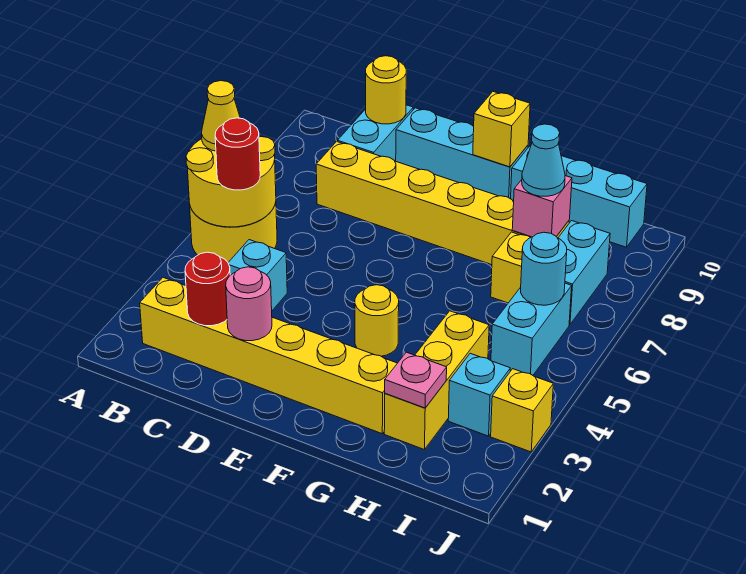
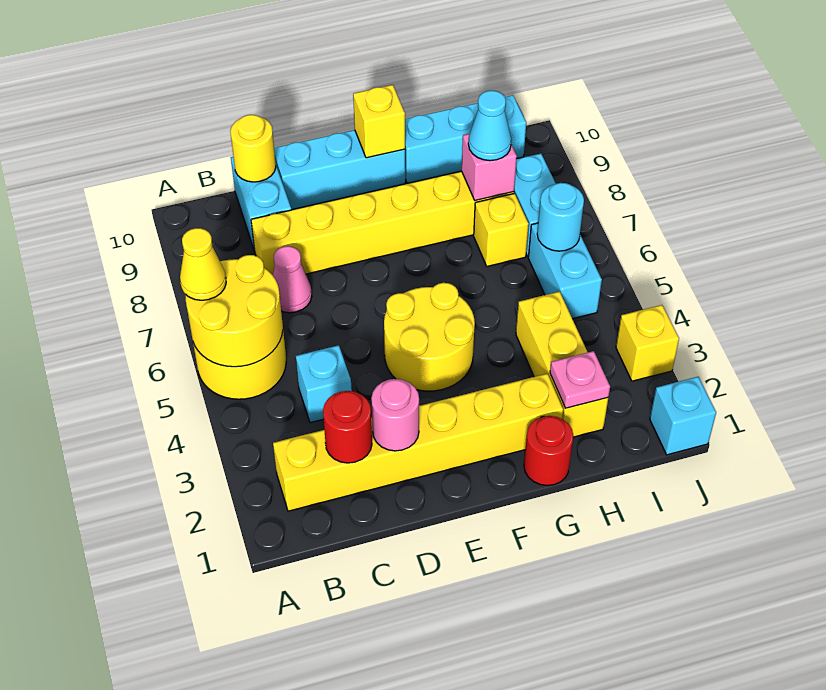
red round brick B5 level 3 -> red round brick G1 level 1
none -> pink cone C7 level 1
yellow round brick F4 level 1 -> yellow round brick E4:F5 level 1
cyan brick I3 level 1 -> cyan brick J1 level 1

